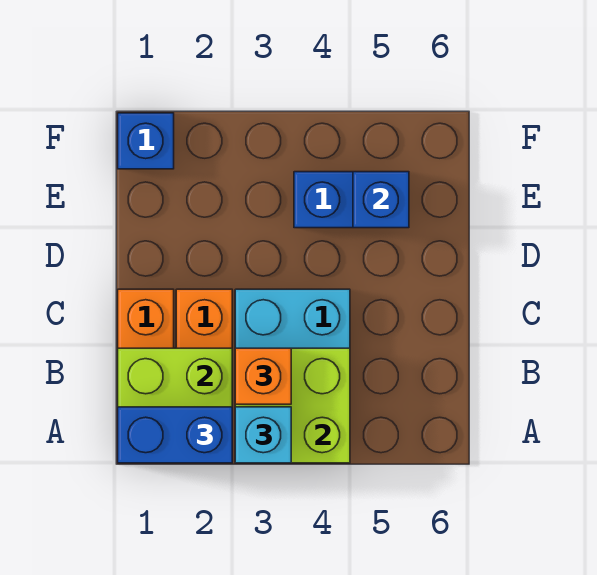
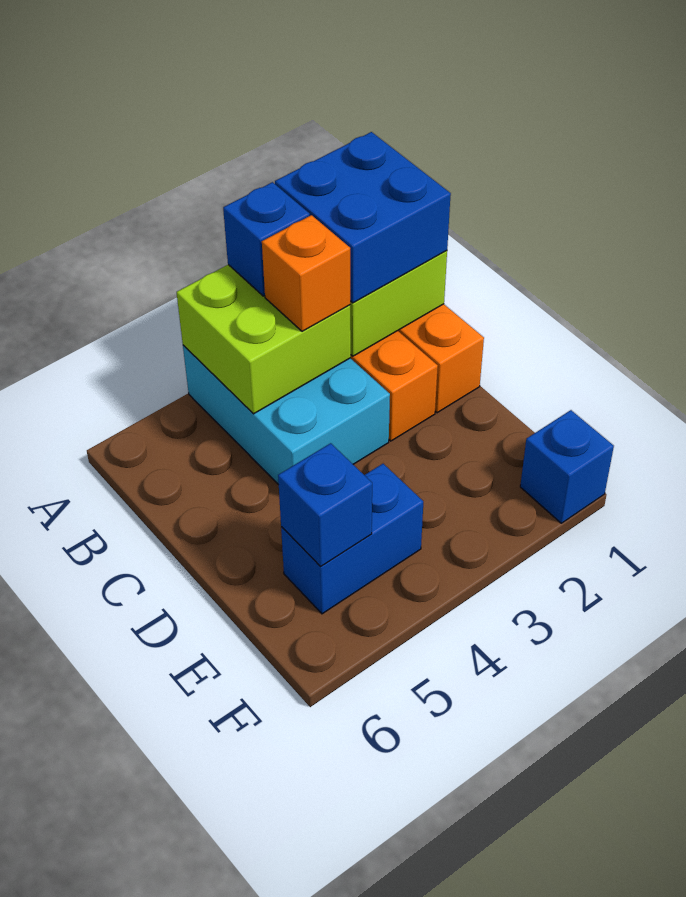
blue brick A1:A2 level 3 -> blue brick A1:B2 level 3
cyan brick A3 level 3 -> blue brick A3 level 3

